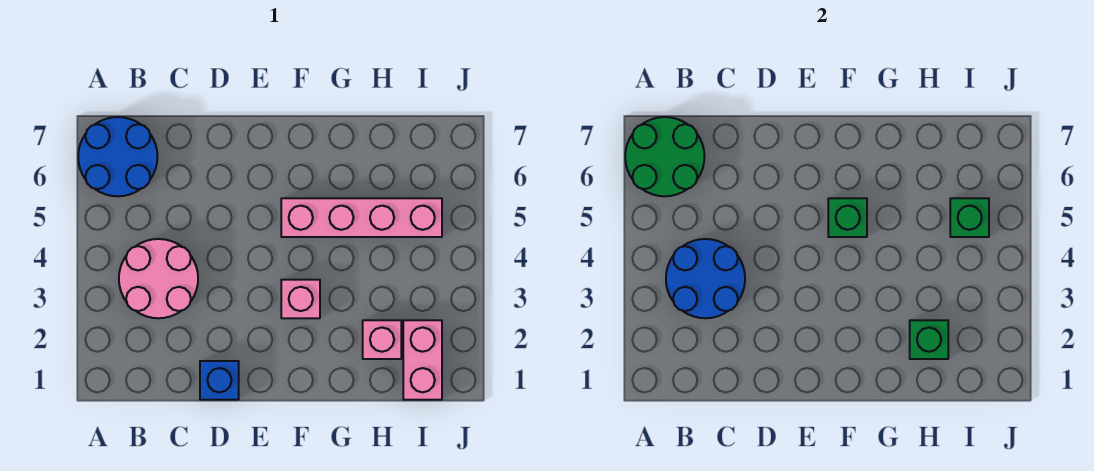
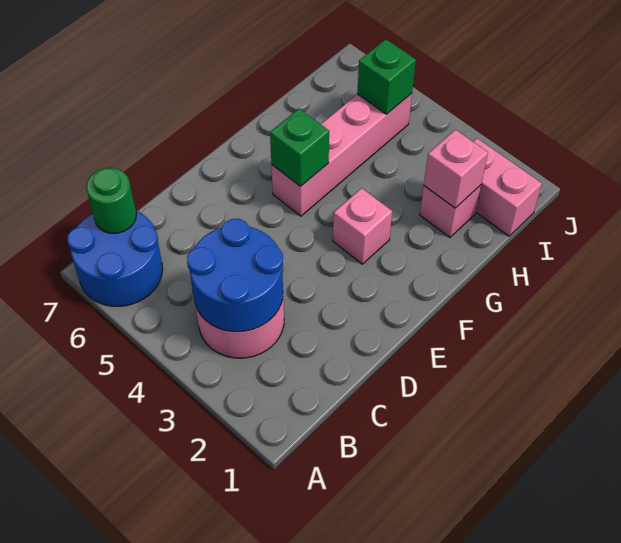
green round brick A6:B7 level 2 -> green round brick B7 level 2
blue brick D1 level 1 -> none
green brick H2 level 2 -> pink brick H2 level 2

